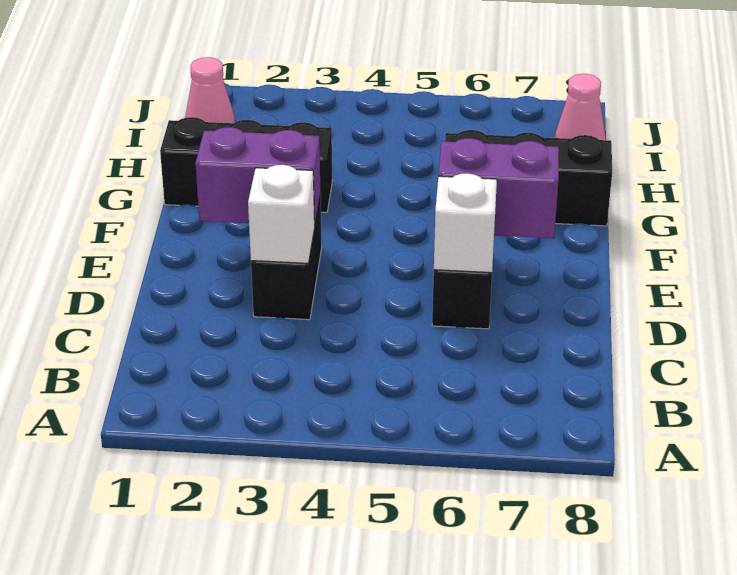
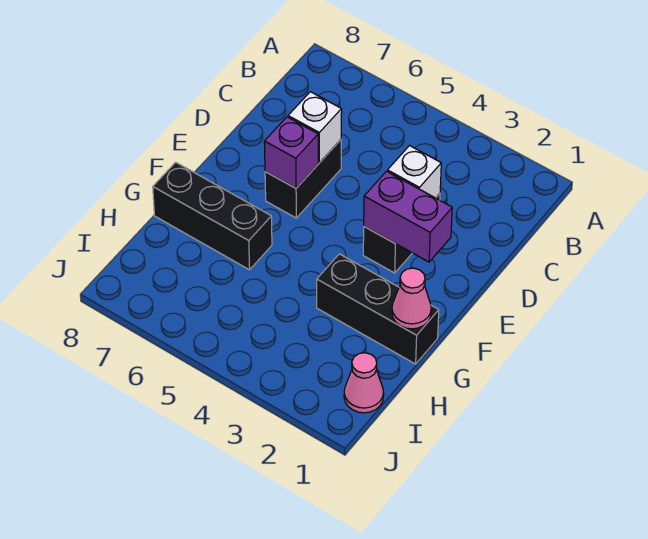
purple brick E6:E7 level 2 -> purple brick E6 level 2
pink cone I8 level 1 -> pink cone G1 level 2

